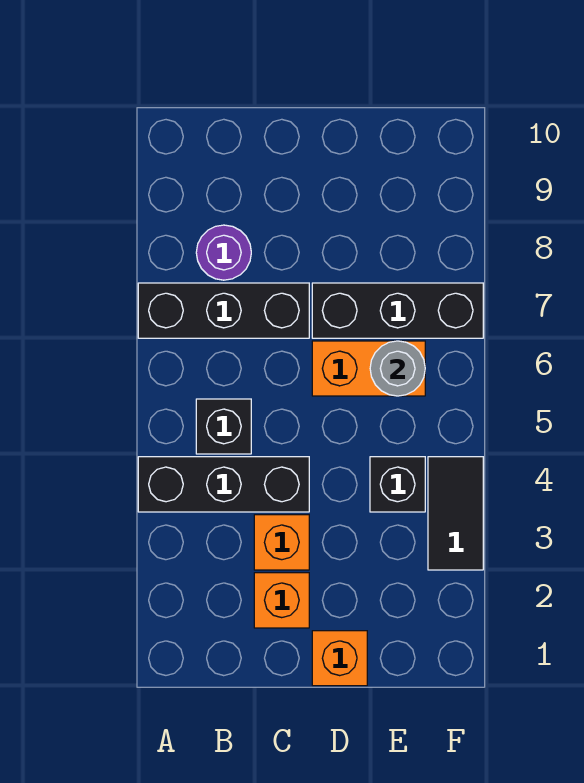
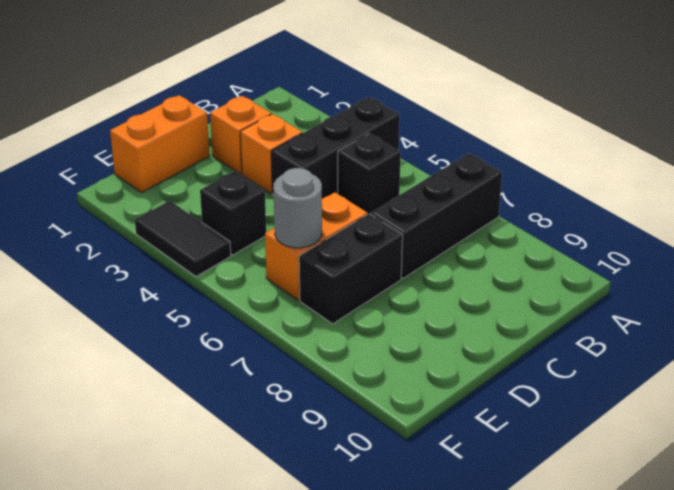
purple round brick B8 level 1 -> none
orange brick D1 level 1 -> orange brick D1:E1 level 1
black brick D7:F7 level 1 -> black brick D7:E7 level 1

